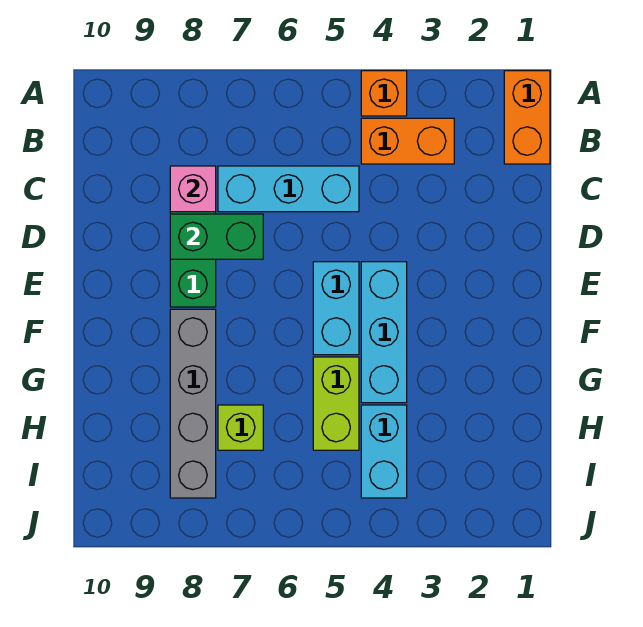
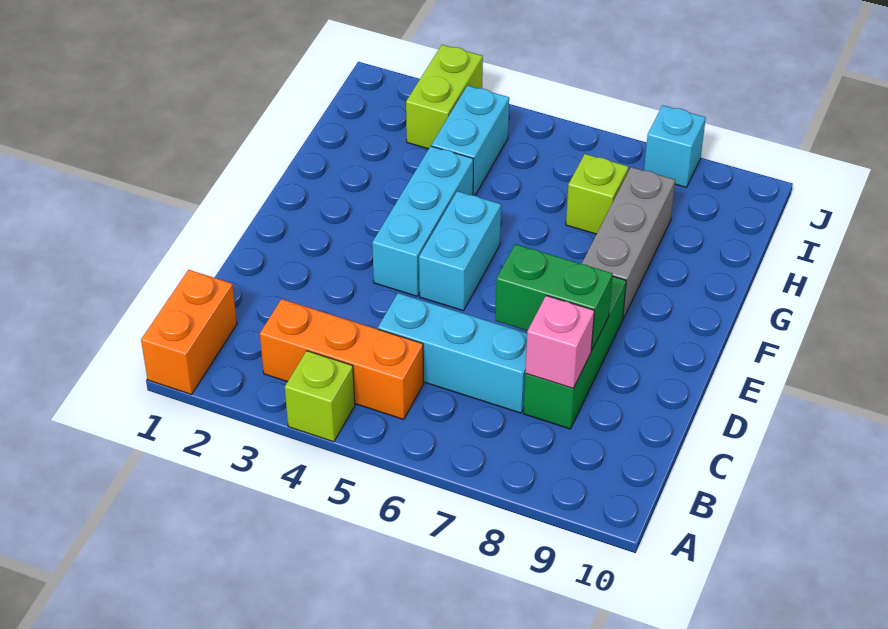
orange brick A4 level 1 -> lime brick A4 level 1
orange brick B3:B4 level 1 -> orange brick B3:B5 level 1
grey brick F8:I8 level 1 -> grey brick F8:H8 level 1
lime brick G5:H5 level 1 -> lime brick I3:J3 level 1
none -> cyan brick J8 level 1

